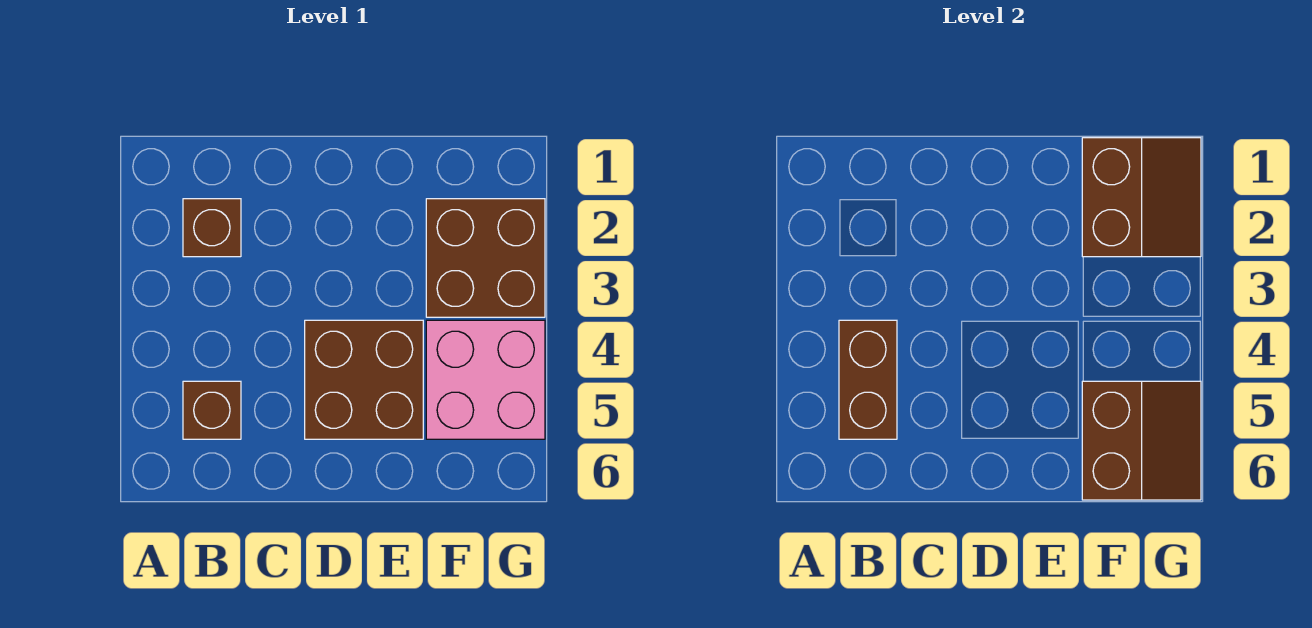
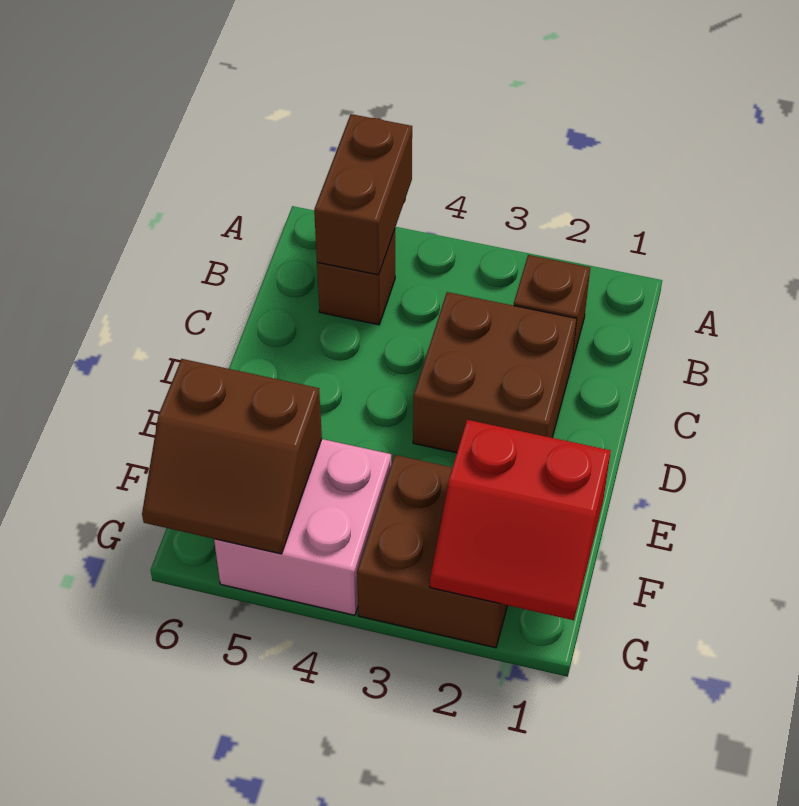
brown brick B4:B5 level 2 -> brown brick A5:B5 level 2
brown brick D4:E5 level 1 -> brown brick C2:D3 level 1
brown slope F1:G2 level 2 top F -> red slope F1:G2 level 2 top F

